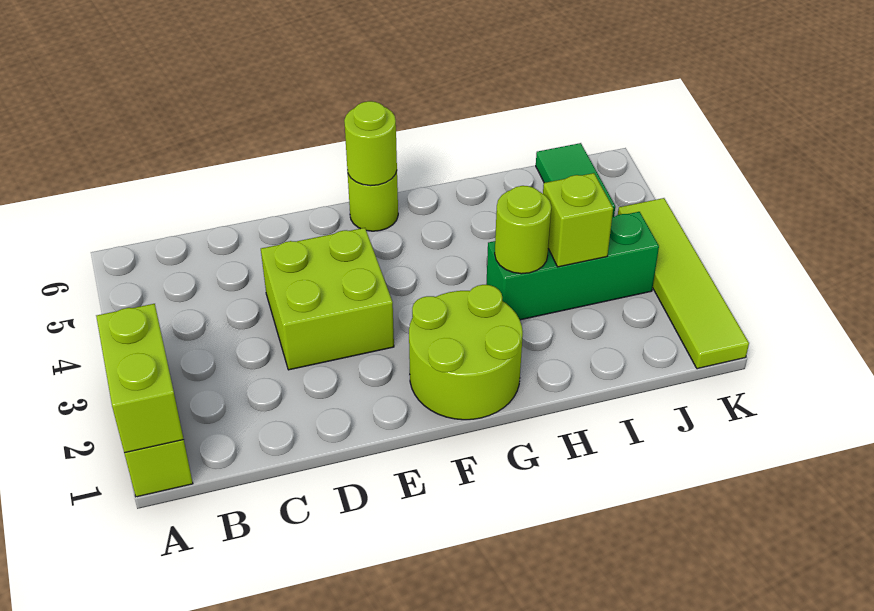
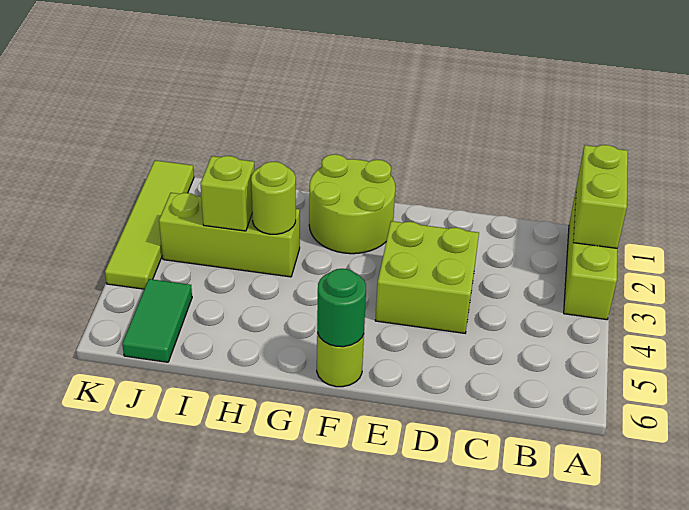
lime round brick F6 level 2 -> green round brick F6 level 2
green brick H3:J3 level 1 -> lime brick H3:J3 level 1

